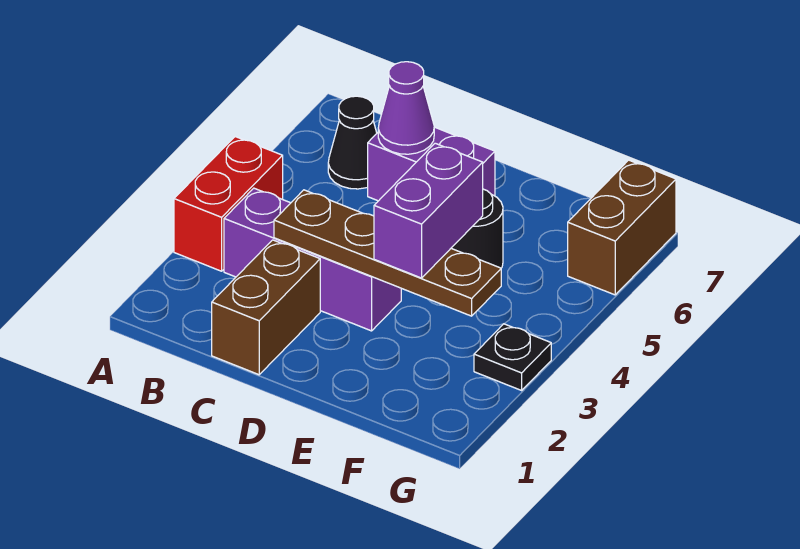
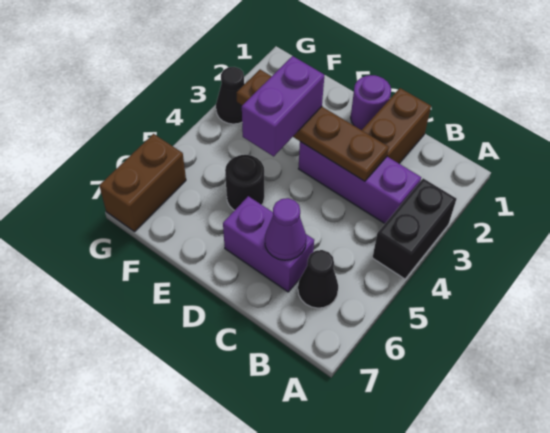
red brick A3:A4 level 1 -> black brick A3:A4 level 1
none -> purple round brick D1 level 1
black plate G3 level 1 -> black cone G3 level 1

